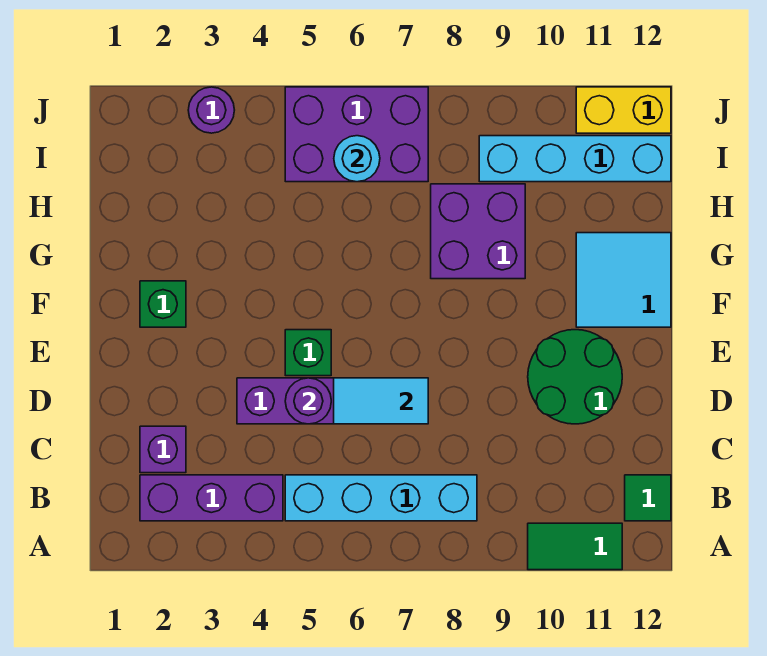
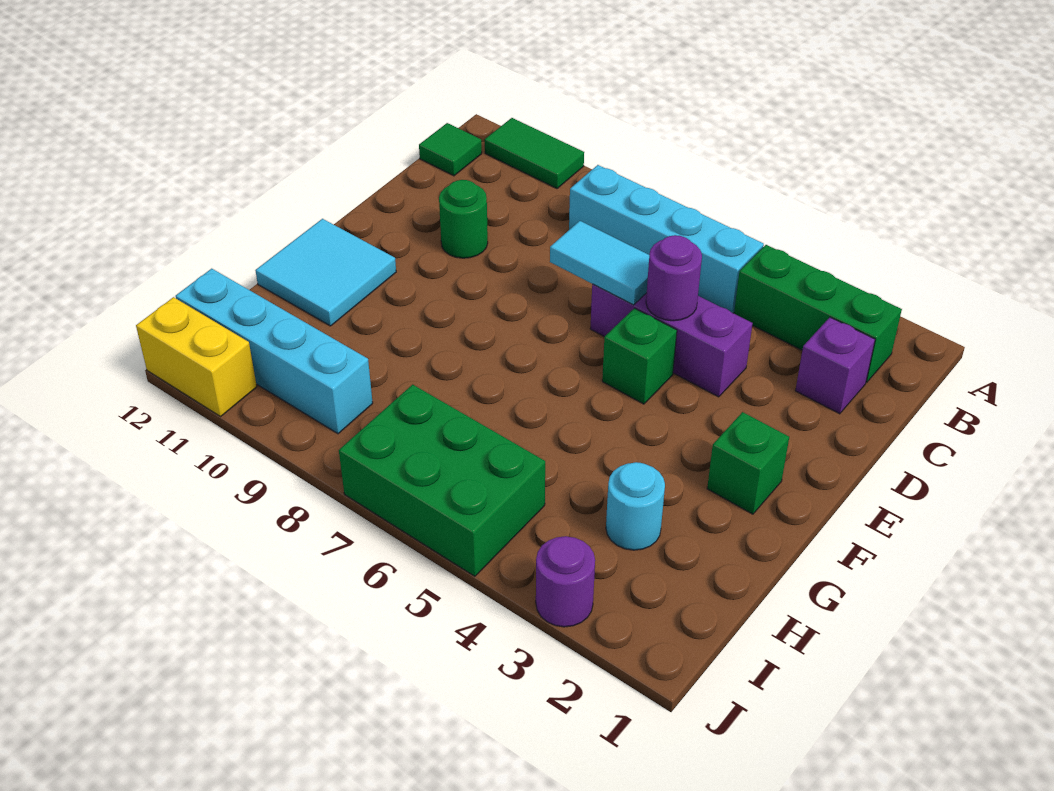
purple brick B2:B4 level 1 -> green brick B2:B4 level 1
green round brick D10:E11 level 1 -> green round brick D10 level 1
purple brick G8:H9 level 1 -> none
purple brick I5:J7 level 1 -> green brick I5:J7 level 1
cyan round brick I6 level 2 -> cyan round brick H3 level 1

